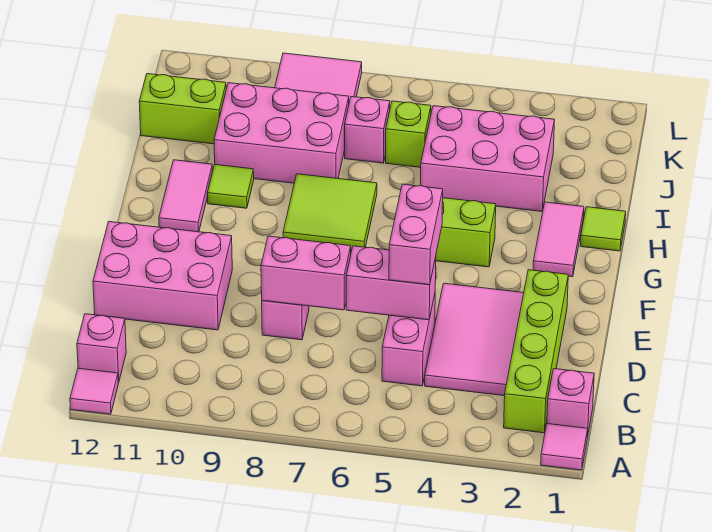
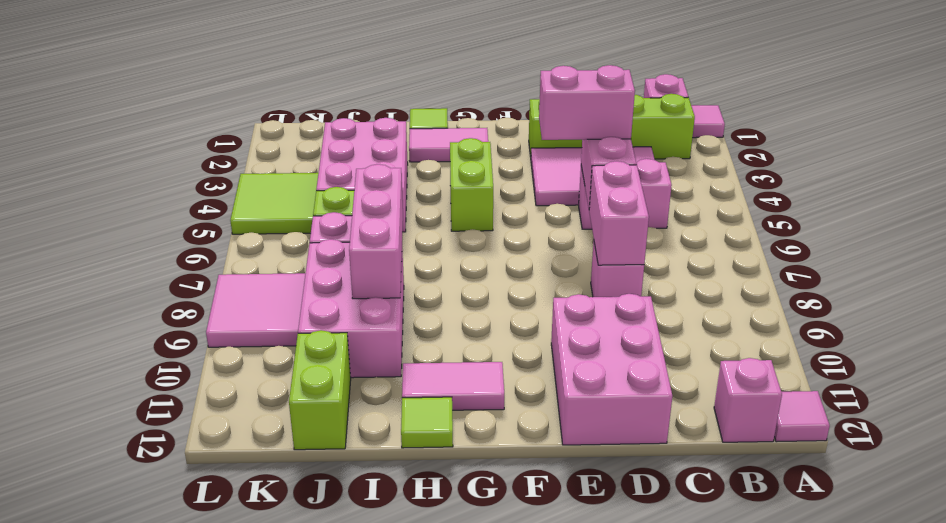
lime tile G7:H8 level 1 -> lime tile K4:L5 level 1
lime tile H10 level 1 -> lime tile H12 level 1
none -> pink brick I7:I9 level 2

